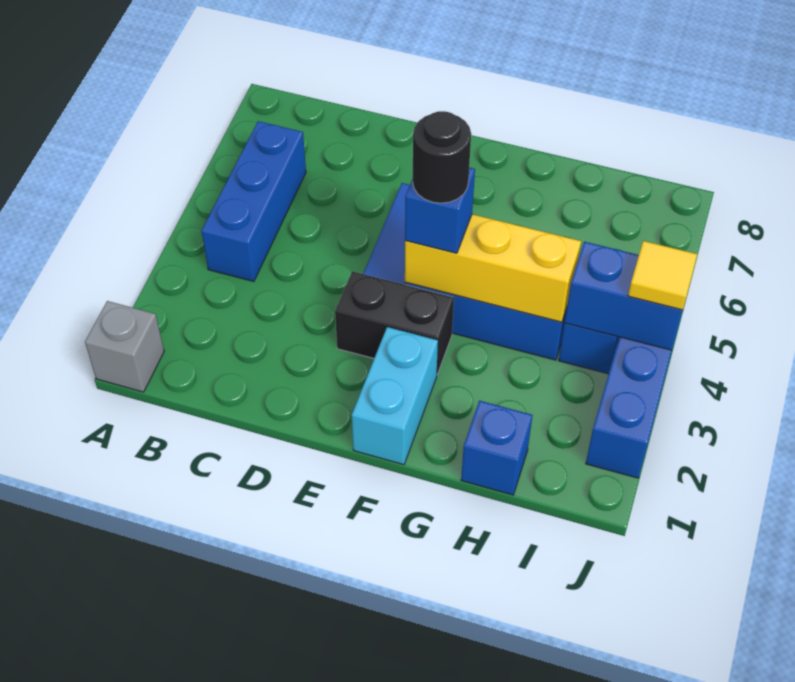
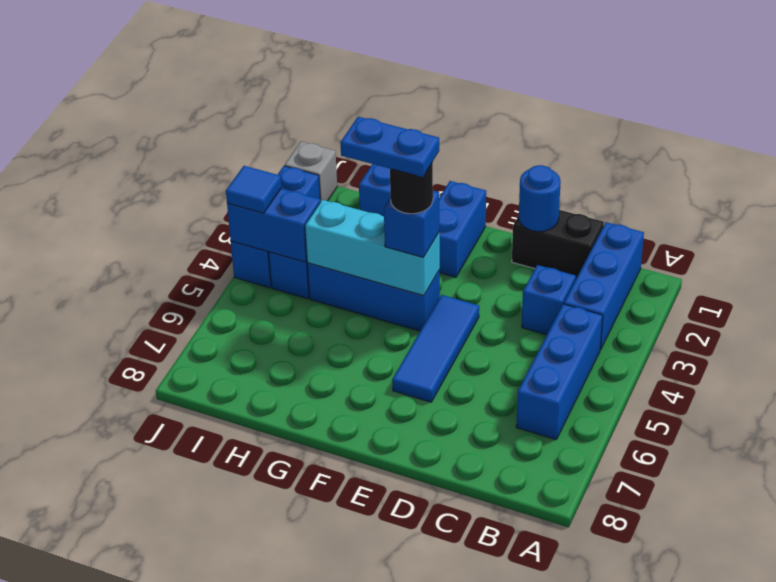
grey brick A1 level 1 -> grey brick J1 level 1
none -> blue brick B1:B3 level 1
none -> blue brick C3 level 1
none -> blue round brick D1 level 2
black brick E3:F3 level 1 -> black brick C1:D1 level 1
cyan brick F1:F2 level 1 -> blue brick F1:F2 level 1
yellow brick F4:H4 level 2 -> cyan brick F4:H4 level 2
none -> blue plate F4:G4 level 5
yellow tile J4 level 3 -> blue tile J4 level 3

